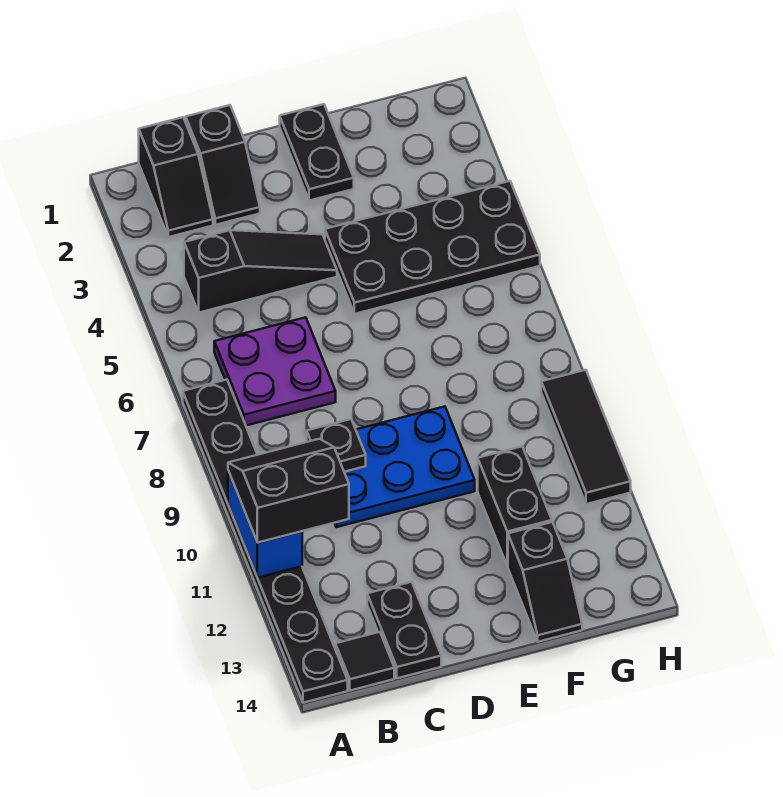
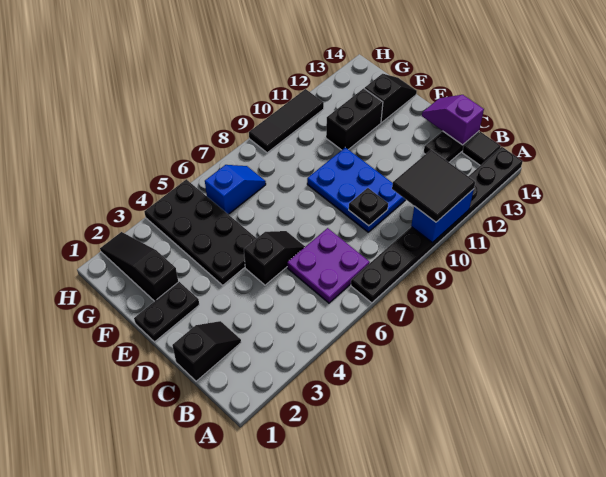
black slope A10:B11 level 3 top 11 -> black tile A10:B11 level 3
black slope B1:B2 level 1 top 1 -> black slope D5:D6 level 1 top 5
black slope B4:D4 level 1 top B -> black slope F2:H2 level 1 top F
none -> purple slope C14:D14 level 2 top C
none -> blue slope G6:G7 level 1 top 6

